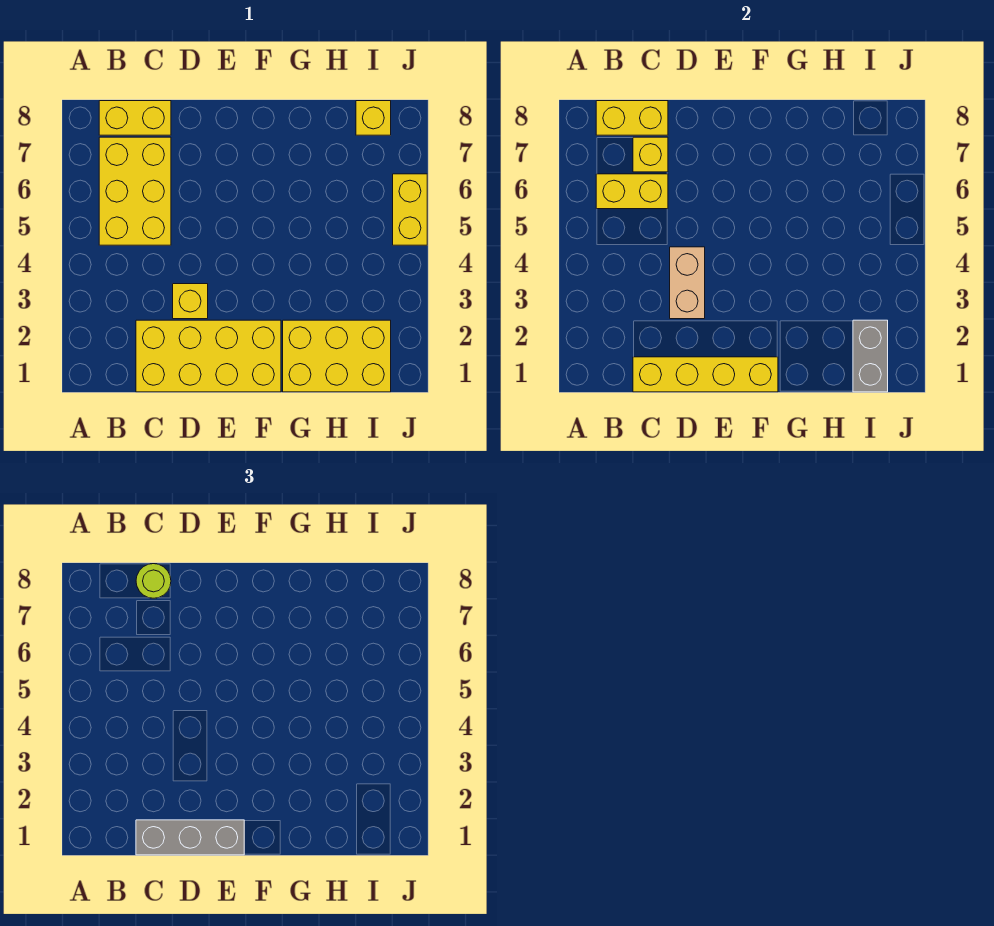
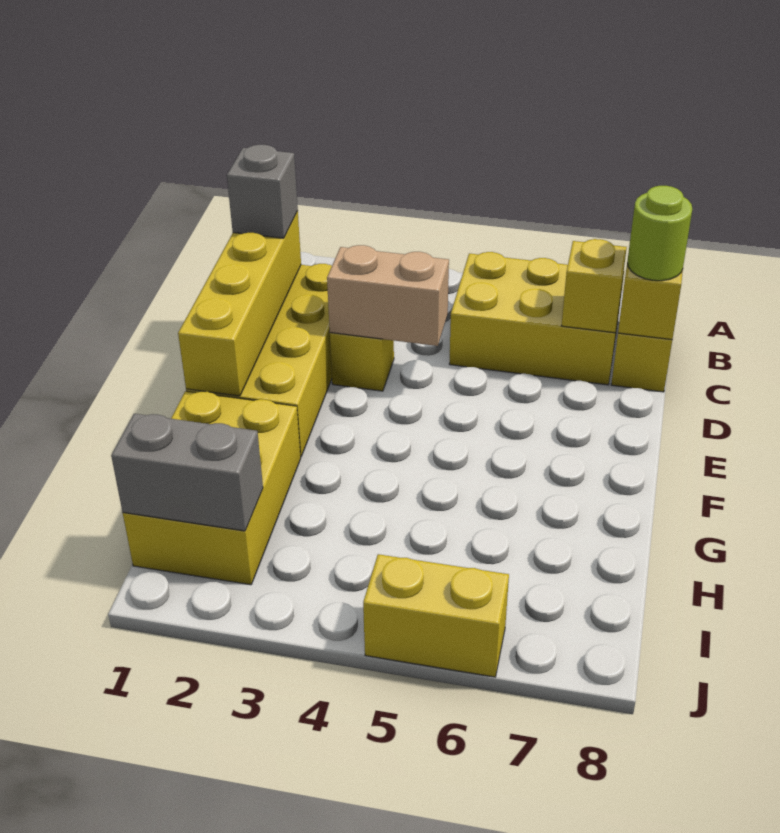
yellow brick B6:C6 level 2 -> none
grey brick C1:E1 level 3 -> grey brick C1 level 3
yellow brick I8 level 1 -> none

